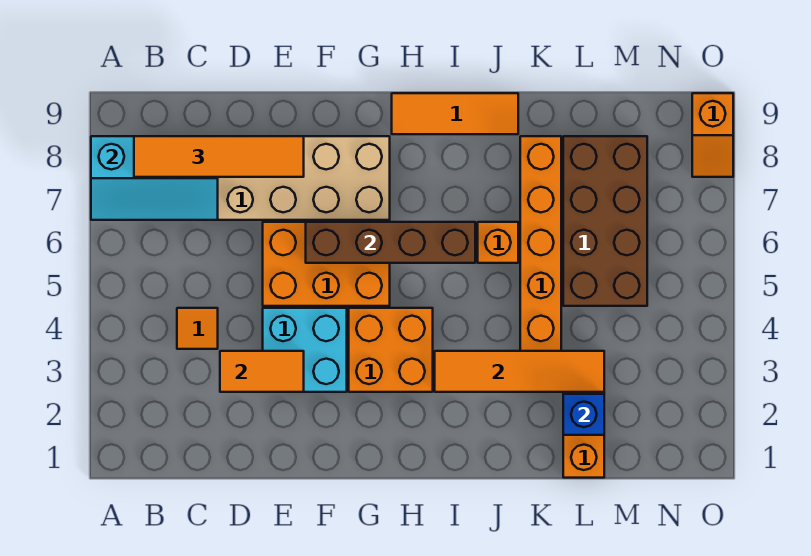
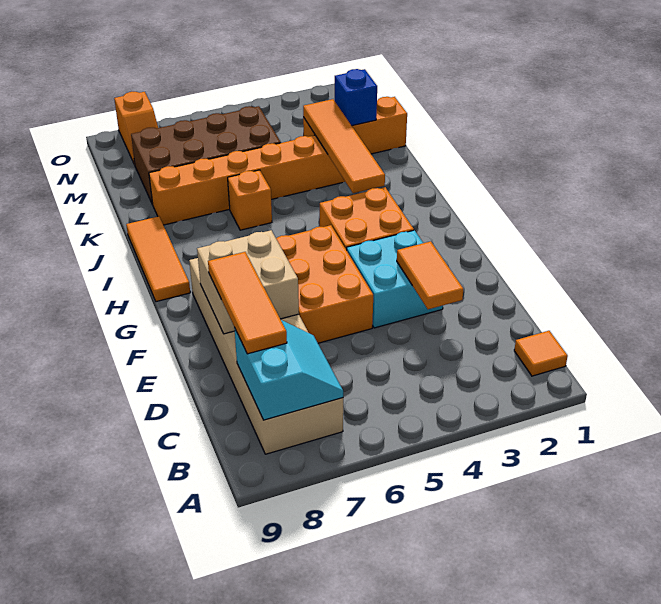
cyan slope A7:C8 level 2 top 8 -> cyan slope B7:C8 level 2 top 8
orange tile B8:E8 level 3 -> orange tile C8:E8 level 3
orange tile C4 level 1 -> orange tile B1 level 1
none -> tan brick E7:F8 level 2
brown brick F6:I6 level 2 -> none
orange slope O8:O9 level 1 top 9 -> orange slope N8:O8 level 1 top O

